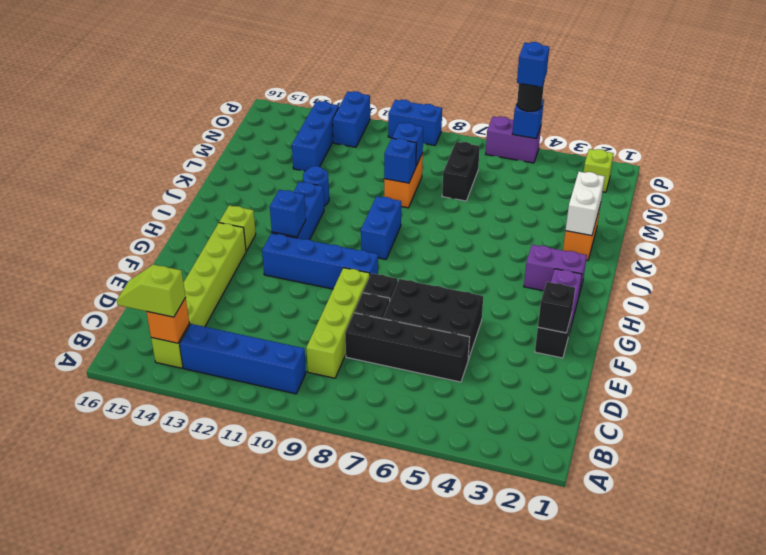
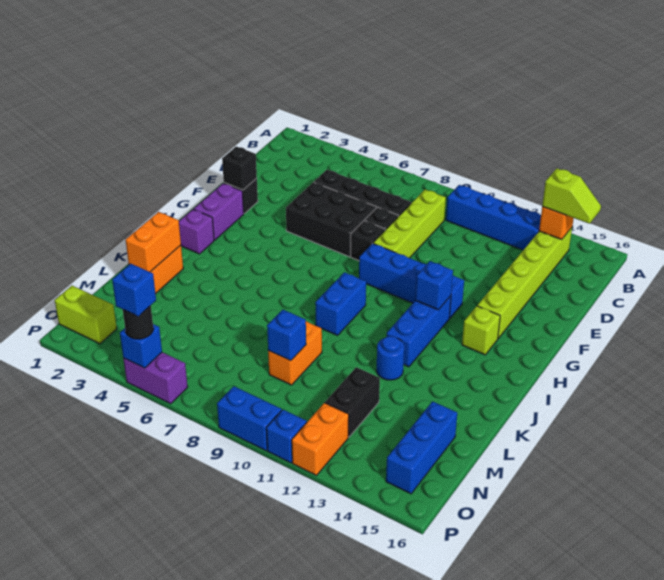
purple brick I2:I3 level 1 -> purple brick I2 level 1
white brick K2:L2 level 2 -> orange brick K2:L2 level 2
blue brick L9 level 2 -> blue brick P11 level 1
black brick M7:N7 level 1 -> black brick M12:N12 level 1
blue brick M13:O13 level 1 -> blue brick M15:O15 level 1
lime brick O2 level 1 -> lime brick O1:O2 level 1
blue brick O12:P12 level 1 -> orange brick O12:P12 level 1

